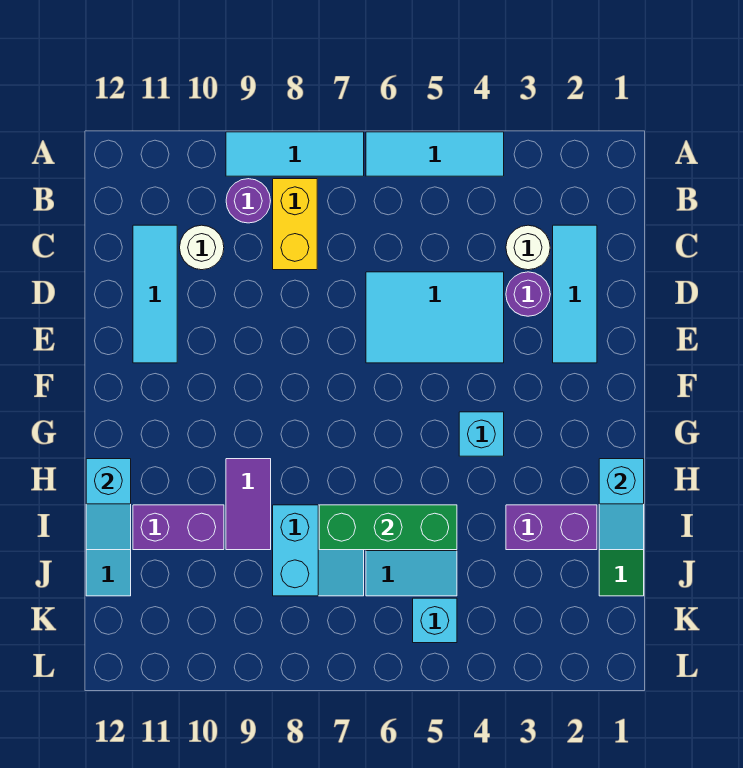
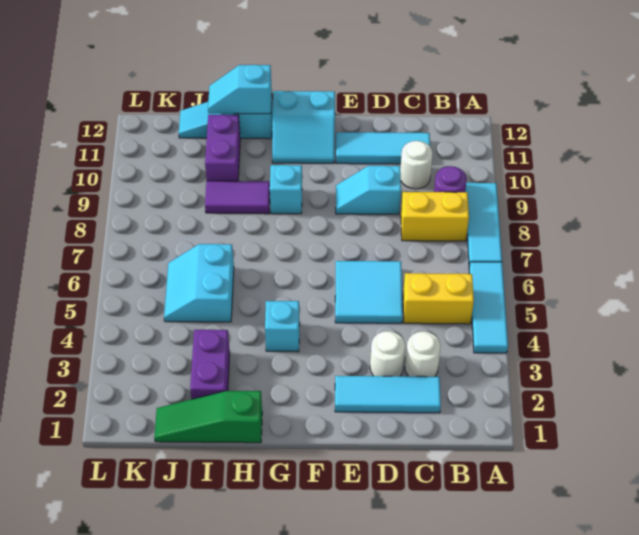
none -> yellow brick B5:C5 level 1
purple round brick D3 level 1 -> white round brick D3 level 1
cyan tile D4:E6 level 1 -> cyan tile D5:E6 level 1
cyan slope H1:I1 level 2 top H -> cyan slope D9:E9 level 1 top D
green brick I5:I7 level 2 -> none
cyan slope I7:J8 level 1 top 8 -> cyan slope F11:G12 level 1 top 12
cyan brick K5 level 1 -> cyan brick G9 level 1

